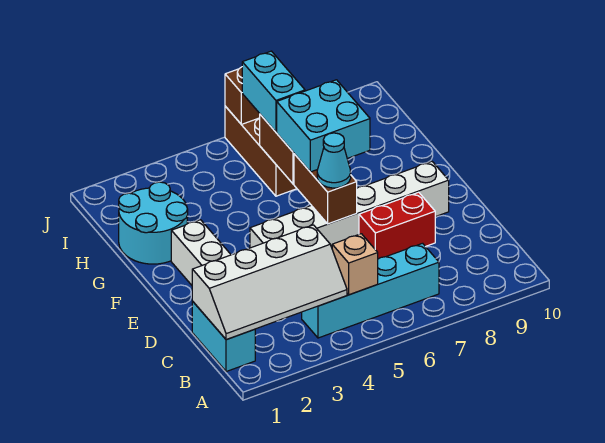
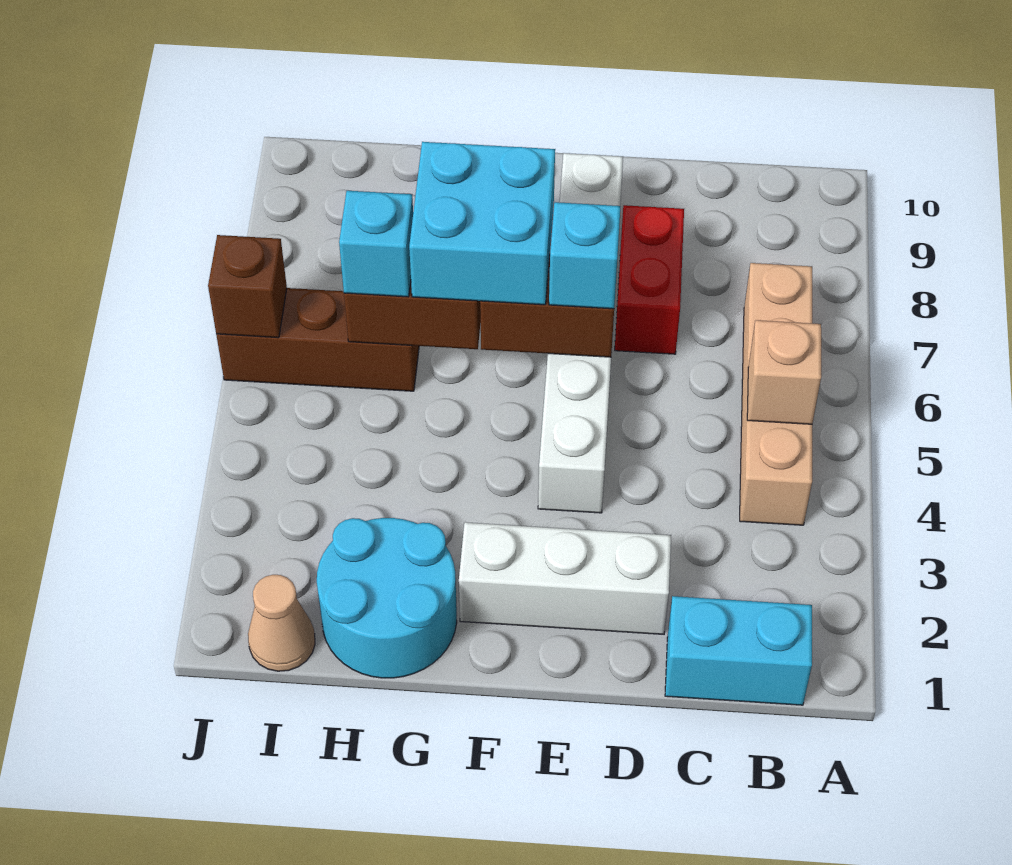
white slope B1:C4 level 2 top C -> none
cyan brick B4:B7 level 1 -> tan brick B4:B7 level 1
cyan cone E6 level 3 -> cyan brick E6 level 3
cyan brick H6:I6 level 3 -> cyan brick H6 level 3
none -> tan cone I1 level 1

